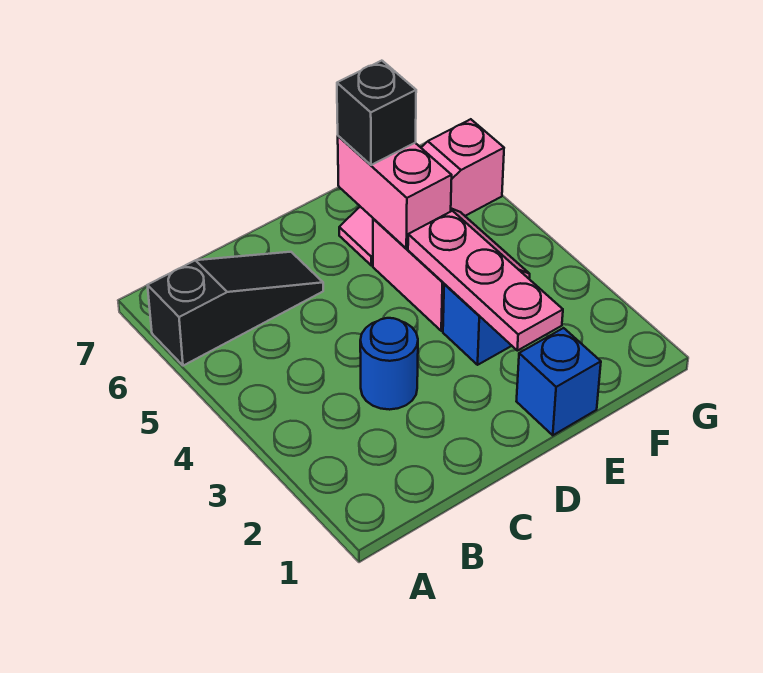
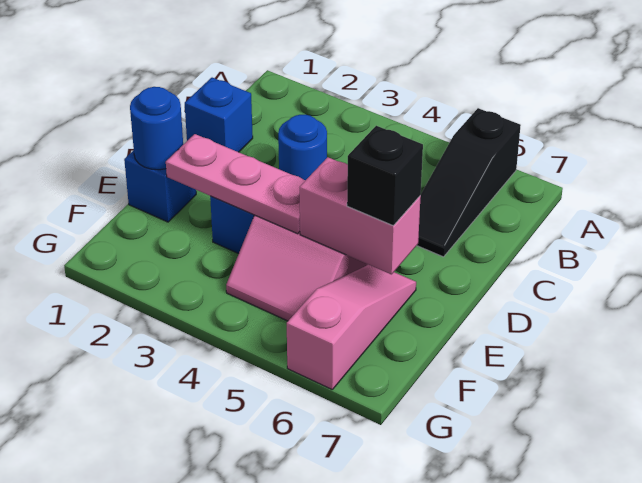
none -> blue brick C1 level 1
none -> blue round brick E1 level 2

